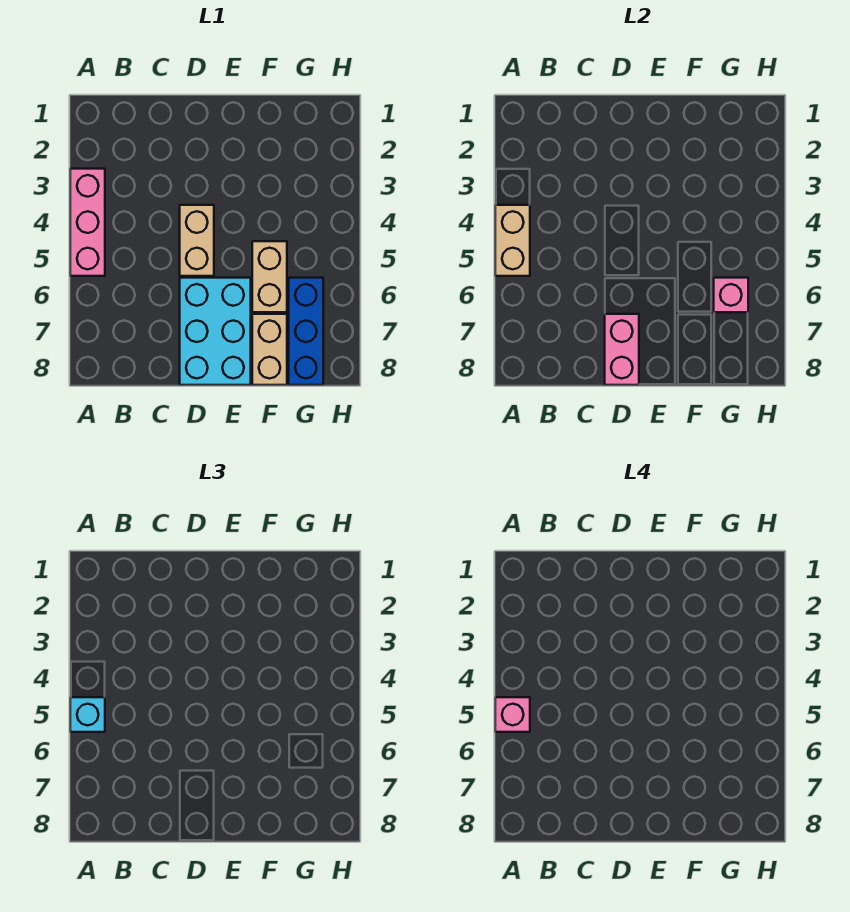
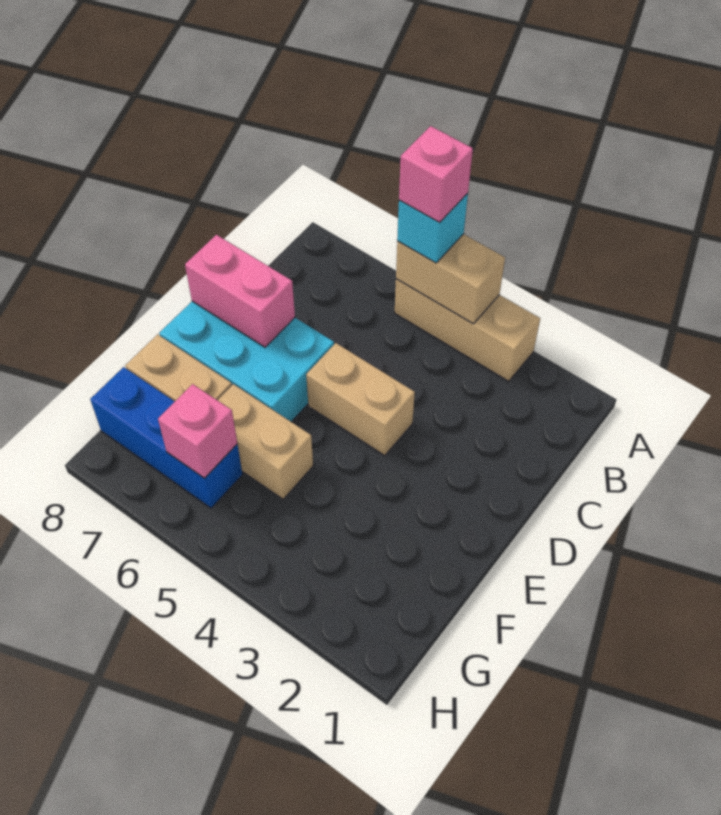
pink brick A3:A5 level 1 -> tan brick A3:A5 level 1

